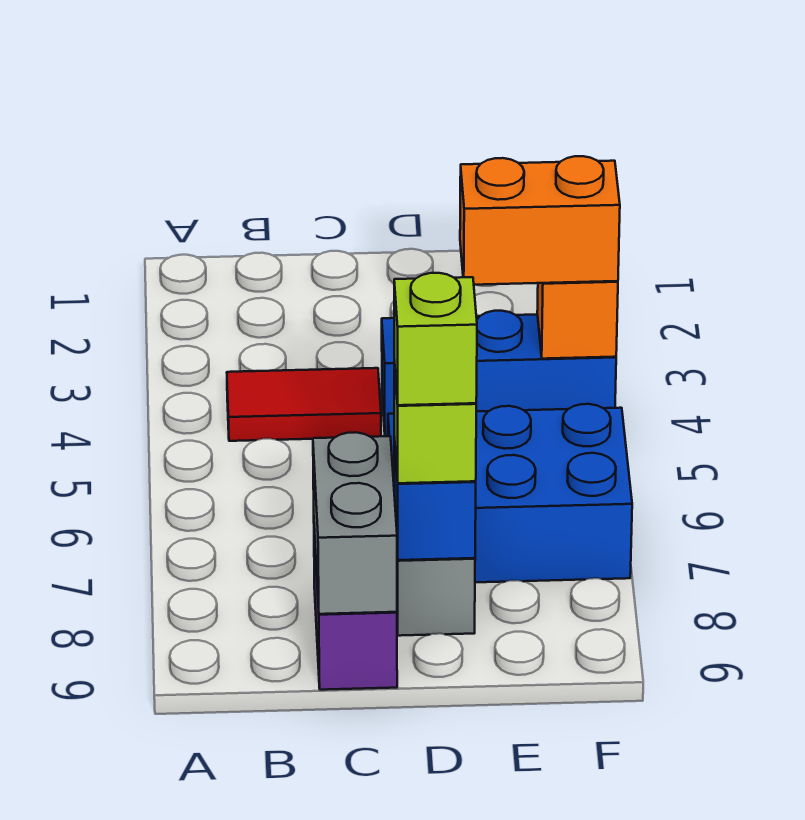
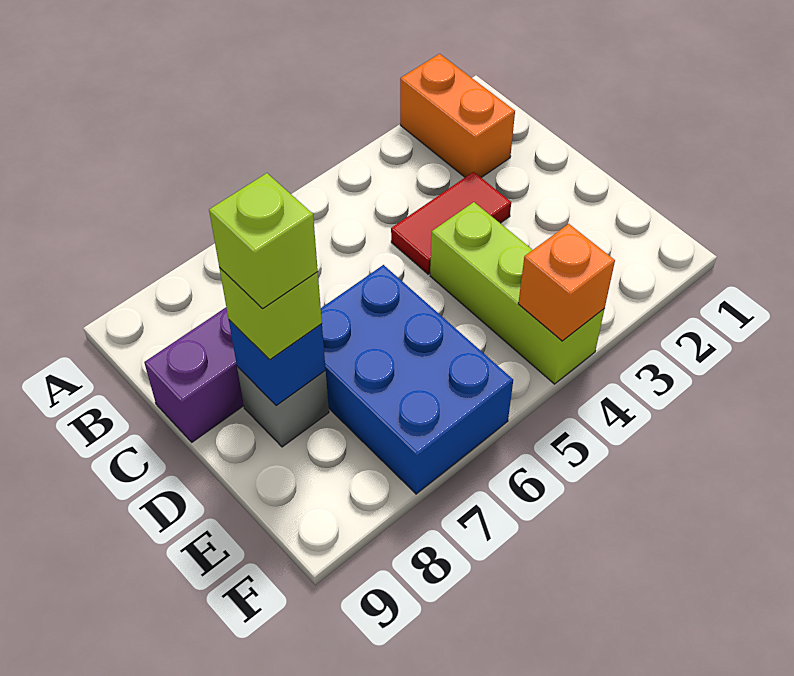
red tile B4:C4 level 1 -> red tile C3:C4 level 1
grey brick C8:C9 level 2 -> none
blue brick D4:F4 level 1 -> lime brick D4:F4 level 1
orange brick E4:F4 level 3 -> orange brick A2:B2 level 1

